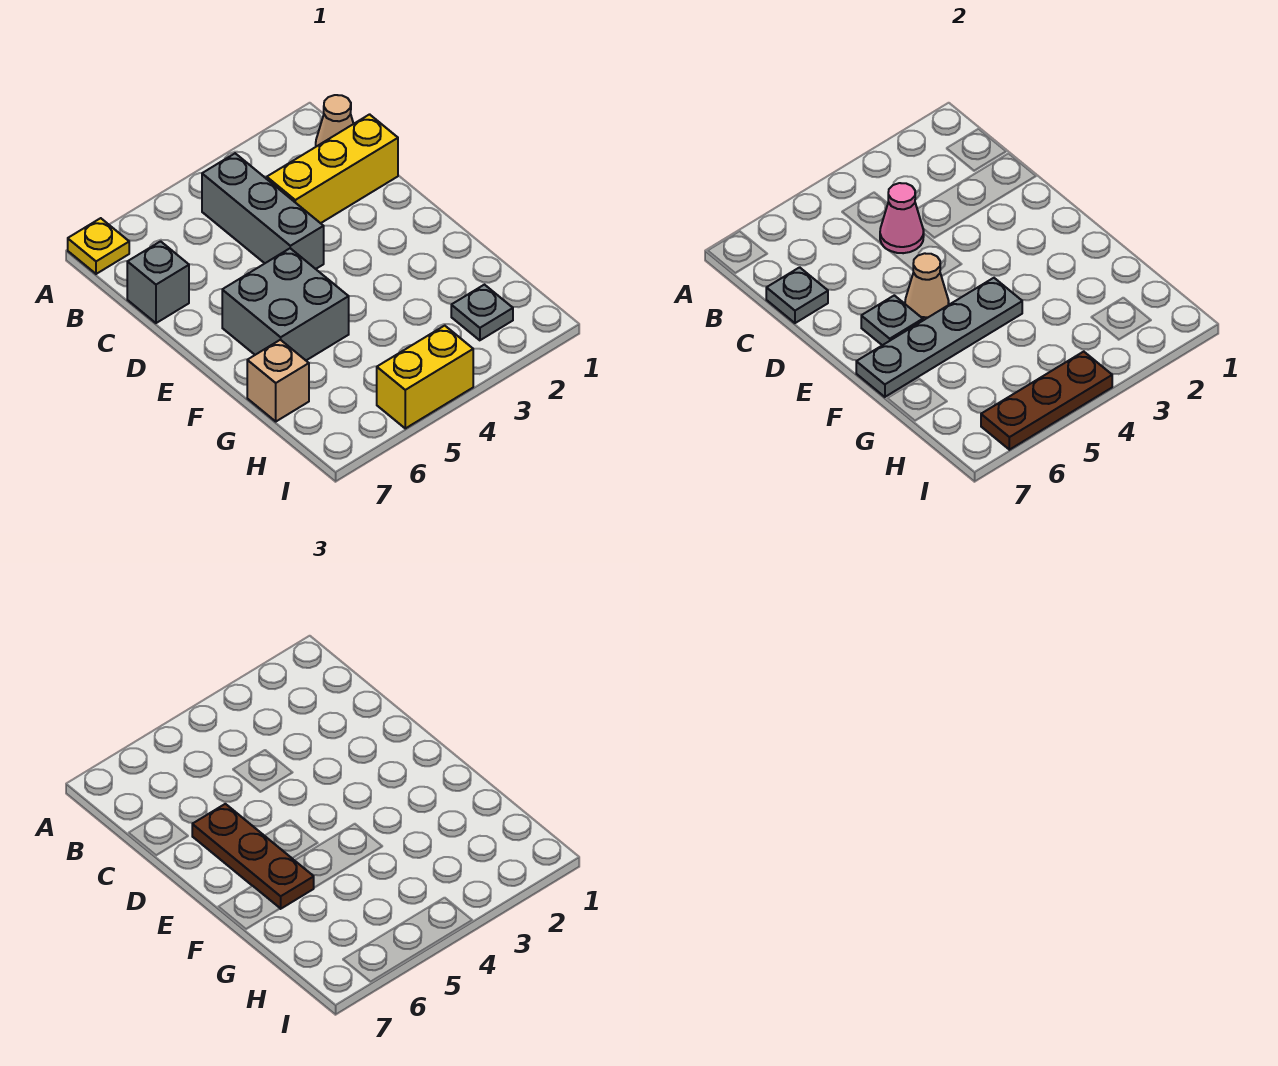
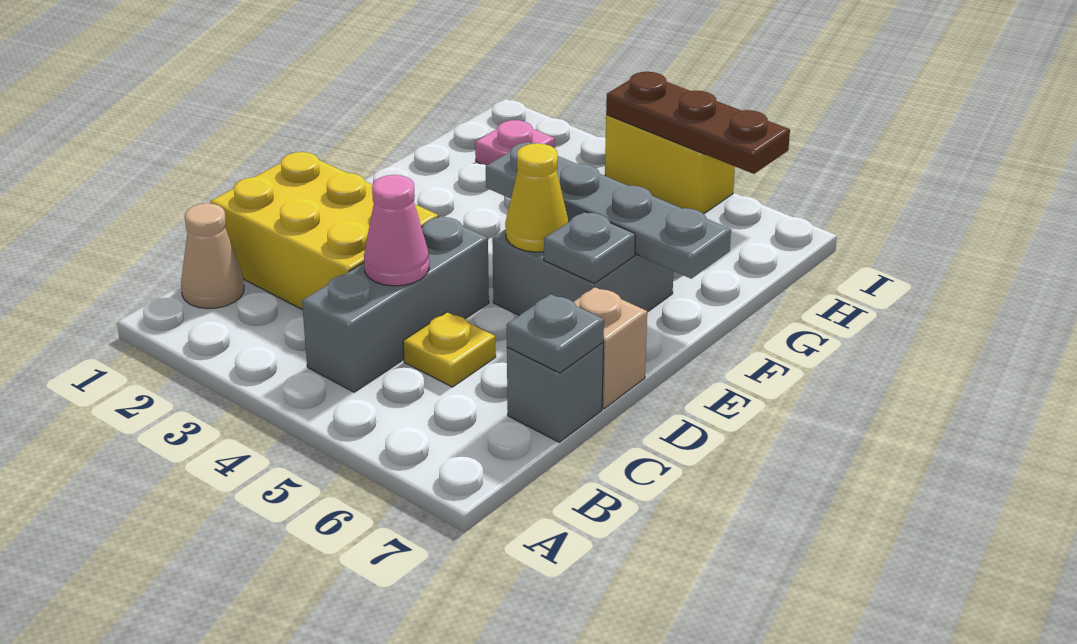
yellow plate A7 level 1 -> yellow plate C5 level 1
yellow brick C1:C3 level 1 -> yellow brick C1:D3 level 1
brown plate D6:F6 level 3 -> none
tan cone E5 level 2 -> yellow cone E5 level 2
tan brick G7 level 1 -> tan brick D7 level 1
grey plate H2 level 1 -> pink plate H2 level 1

